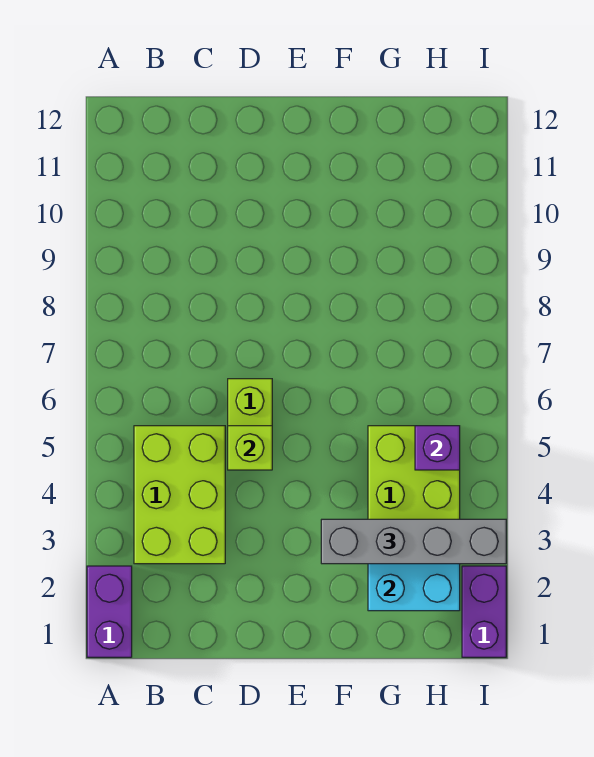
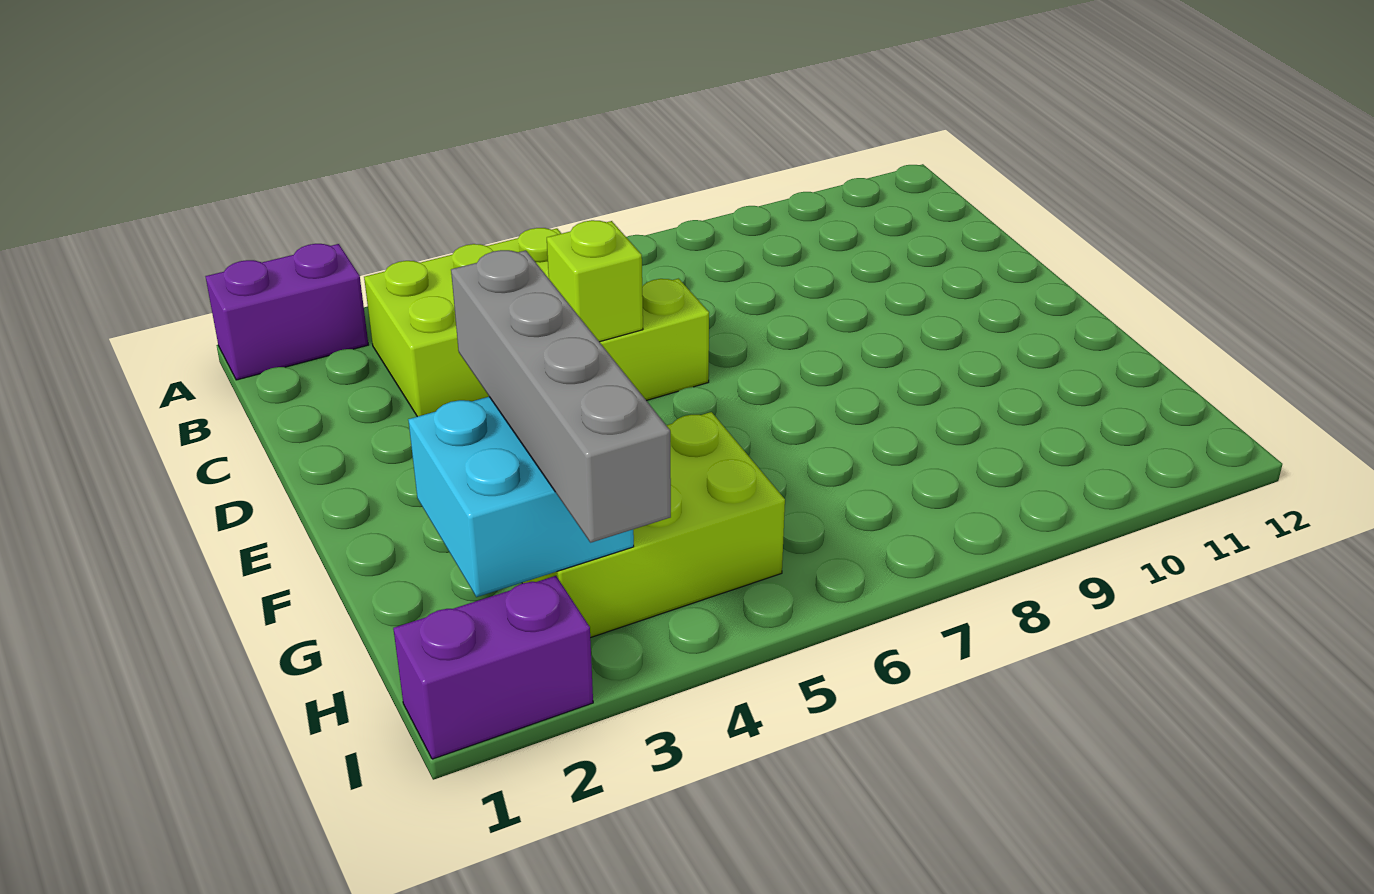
purple brick H5 level 2 -> none

